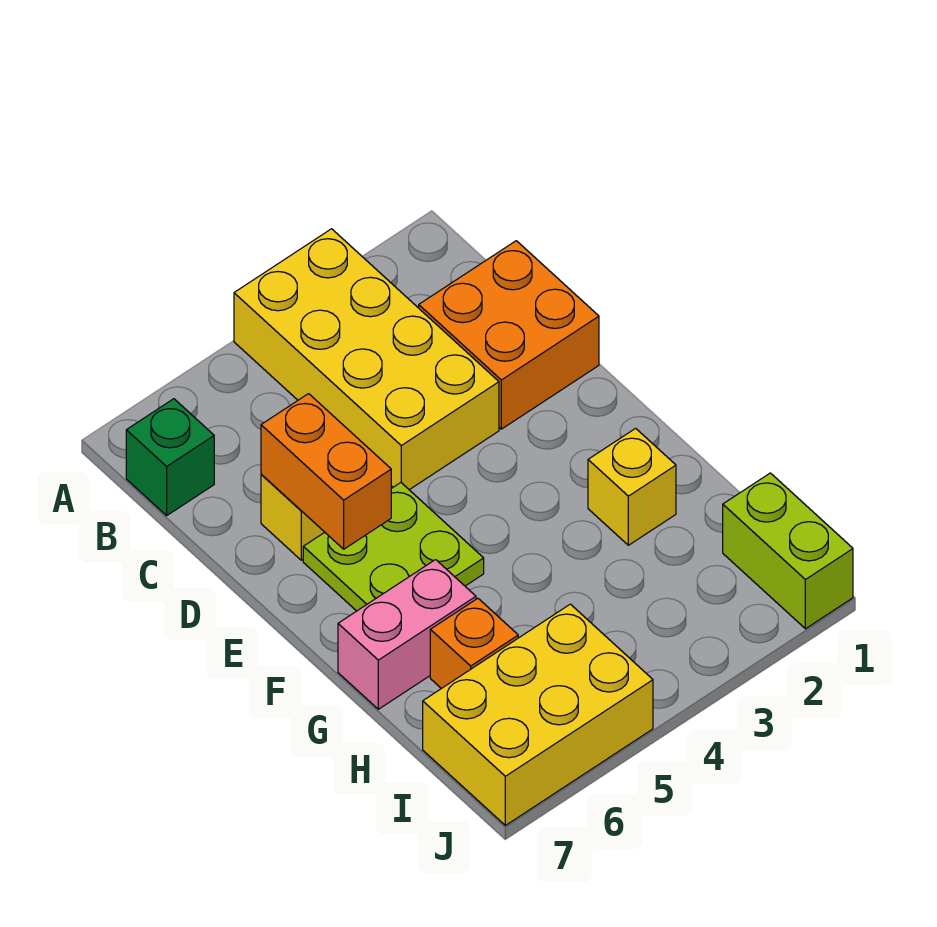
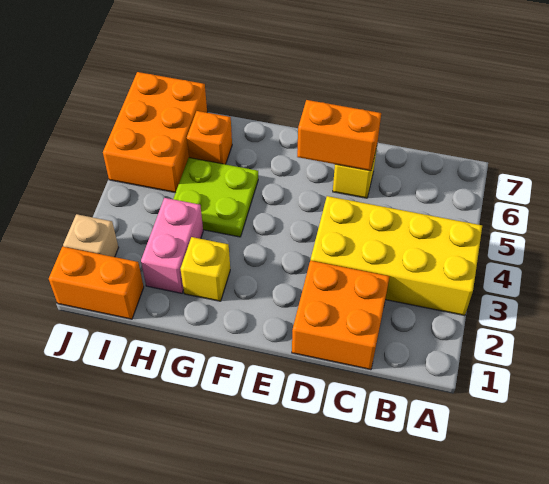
green brick B7 level 1 -> none
lime plate E5:F6 level 1 -> lime plate G4:H5 level 1
pink brick G6:G7 level 1 -> pink brick H2:H3 level 1
lime brick I1:J1 level 1 -> orange brick I1:J1 level 1
yellow brick I5:J7 level 1 -> orange brick I5:J7 level 1
none -> tan brick J2 level 1

